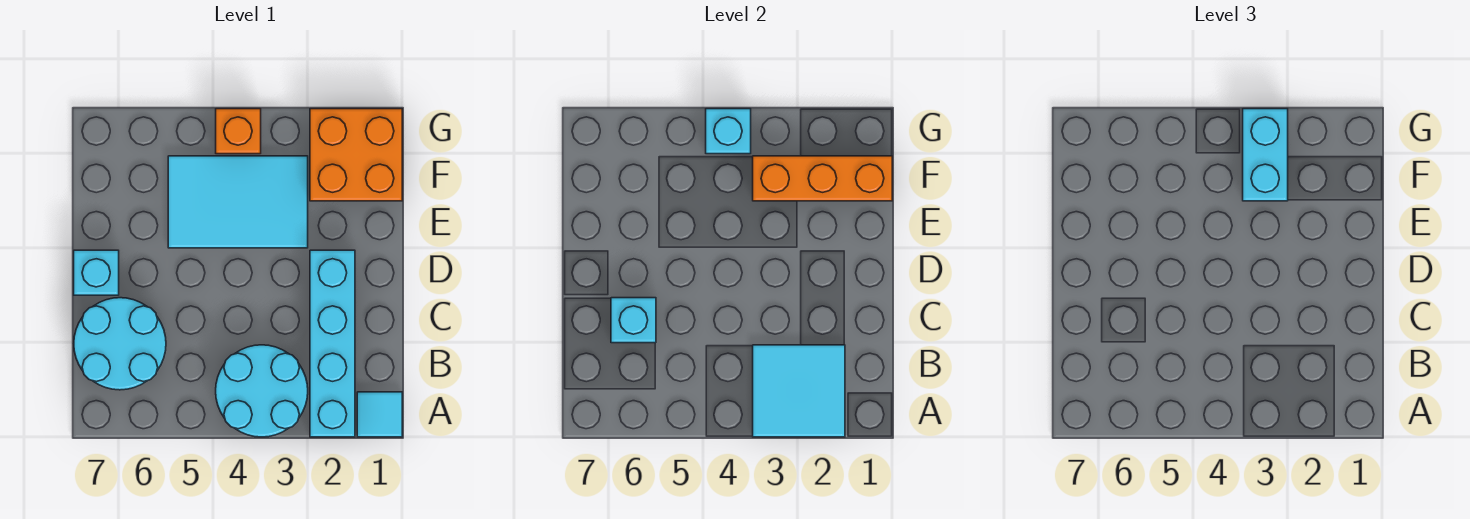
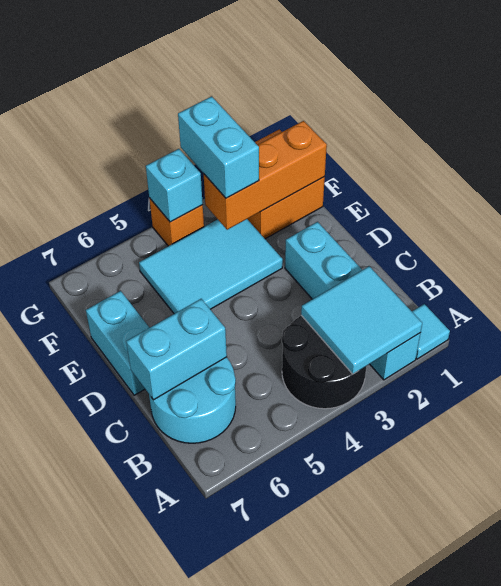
cyan round brick A3:B4 level 1 -> black round brick A3:B4 level 1
cyan brick C6 level 2 -> cyan brick C6:C7 level 2
cyan brick D7 level 1 -> cyan brick D7:E7 level 1

